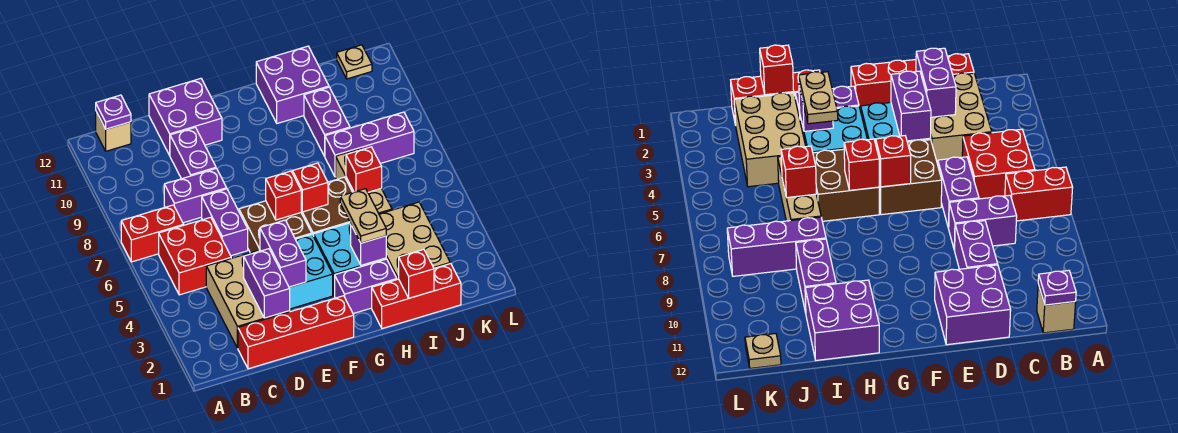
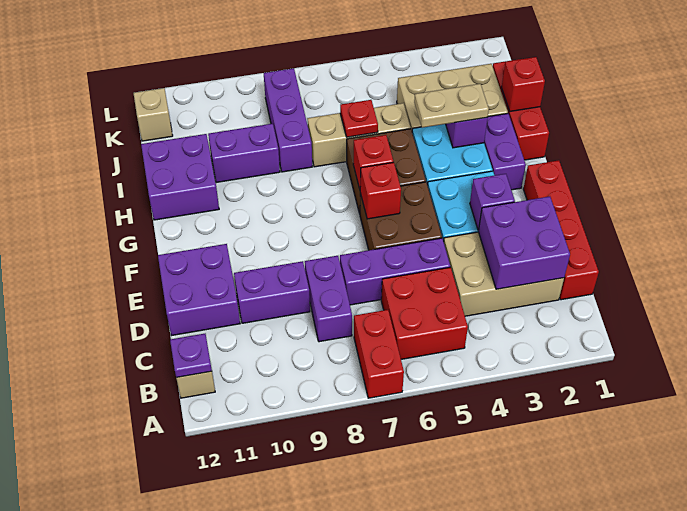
purple brick D2:D3 level 2 -> purple brick C2:D3 level 2
purple brick D6:D7 level 1 -> purple brick D5:D7 level 1
purple brick E3:E4 level 2 -> purple brick E3 level 2
red brick I6 level 2 -> red plate I6 level 2
tan plate K12 level 1 -> tan brick K12 level 1

